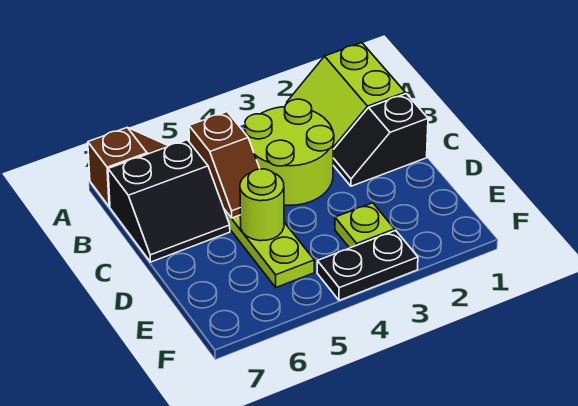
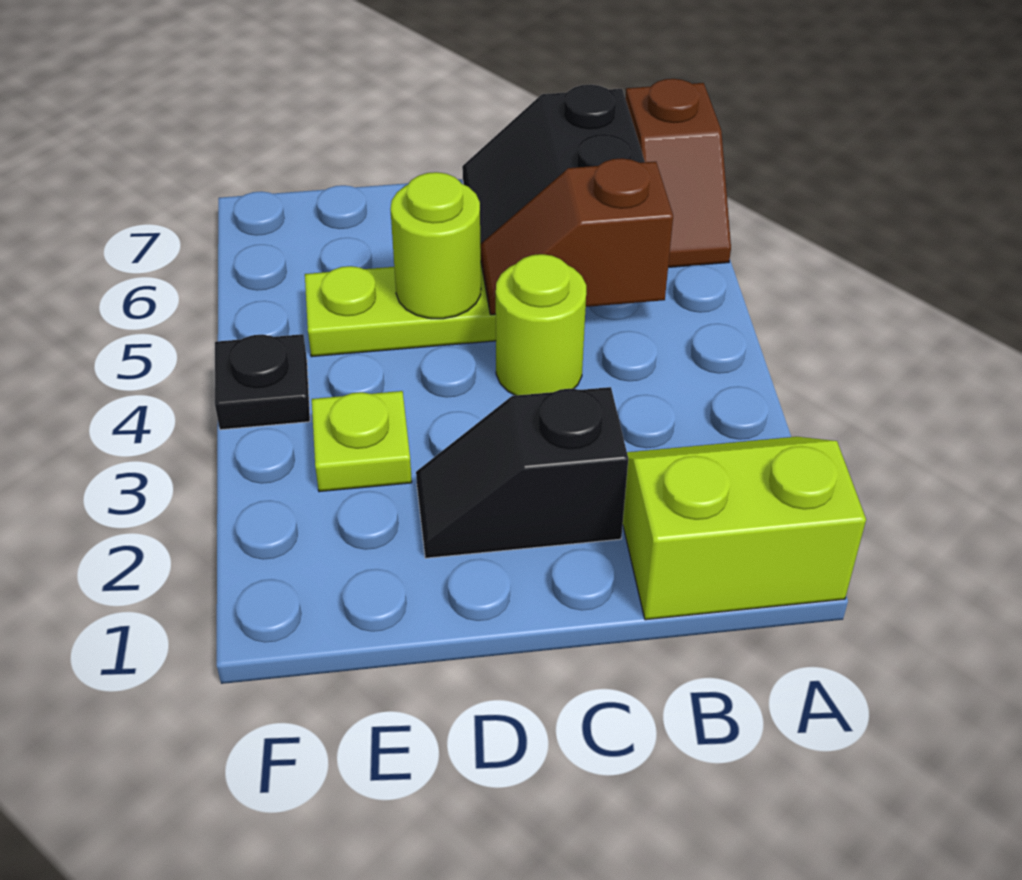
lime round brick B3:C4 level 1 -> lime round brick C4 level 1
black slope C1:C2 level 1 top 1 -> black slope C2:D2 level 1 top C
black plate F3:F4 level 1 -> black plate F4 level 1

